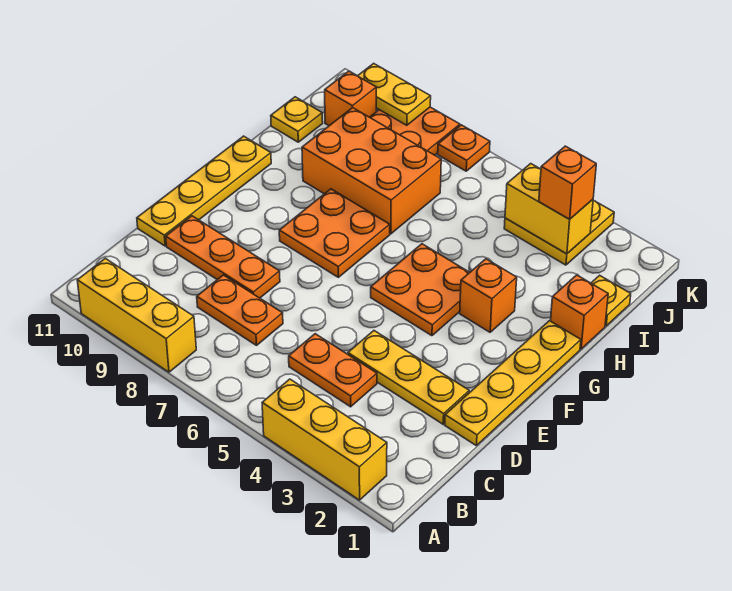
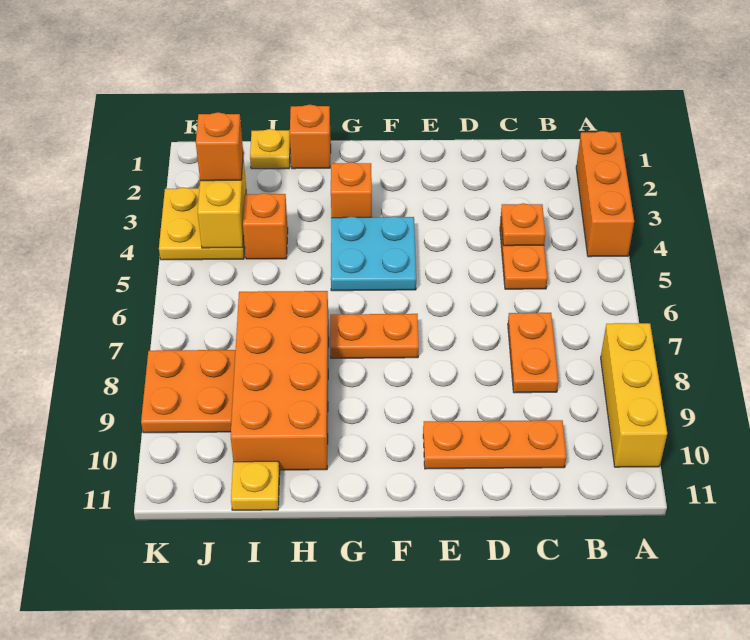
yellow brick A2:A4 level 1 -> orange brick A2:A4 level 1
yellow plate D1:G1 level 1 -> none
yellow plate D2:D4 level 1 -> none
orange plate D8:D10 level 1 -> orange plate C10:E10 level 1
yellow plate D11:G11 level 1 -> none
orange plate F4:G5 level 1 -> cyan plate F4:G5 level 1
orange plate F7:G8 level 1 -> orange plate F7:G7 level 1
orange brick H7:I9 level 1 -> orange brick H7:I10 level 1
orange brick J10 level 1 -> orange brick I4 level 1
orange plate K7 level 1 -> orange plate C4 level 2
yellow plate K9:K10 level 2 -> none

